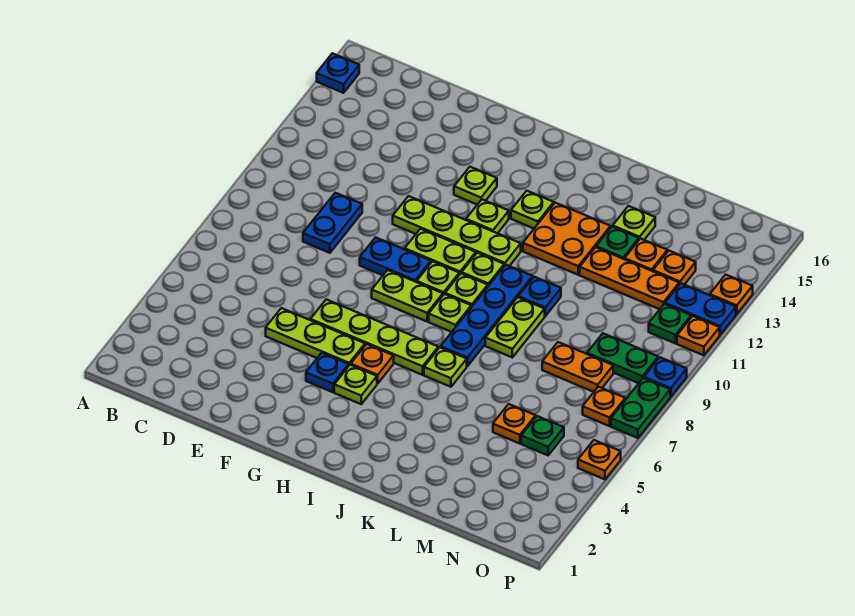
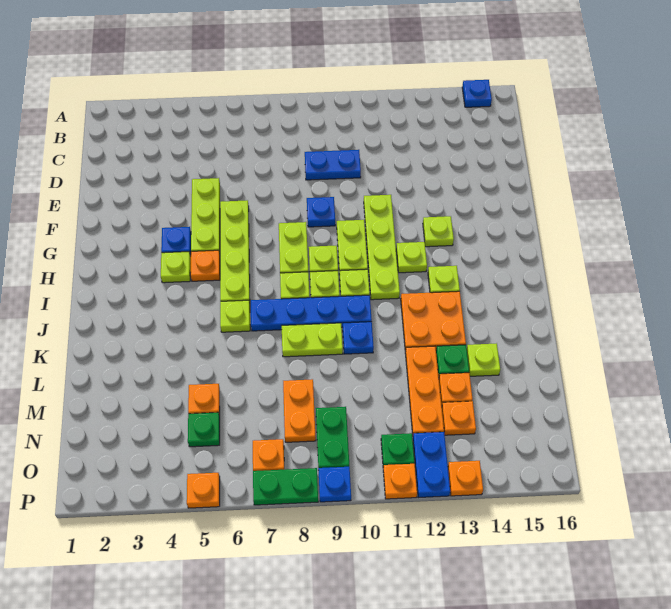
blue plate F9:G9 level 1 -> blue plate F9 level 1

